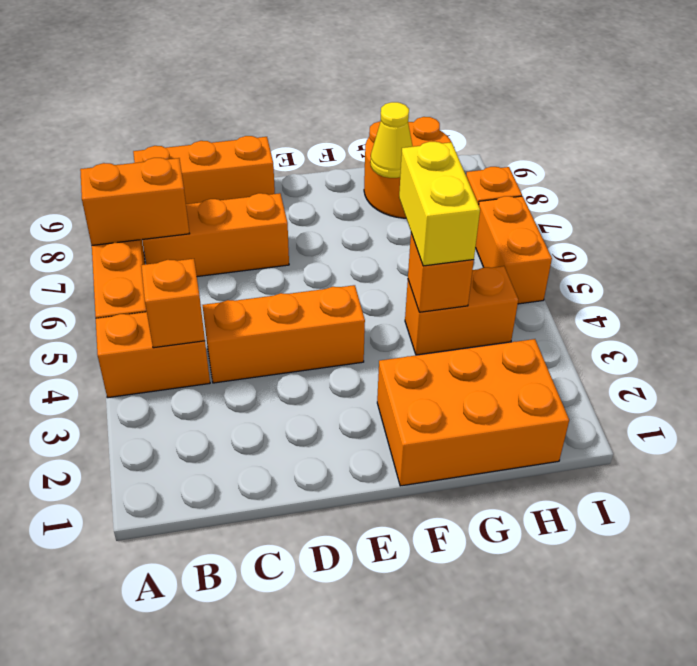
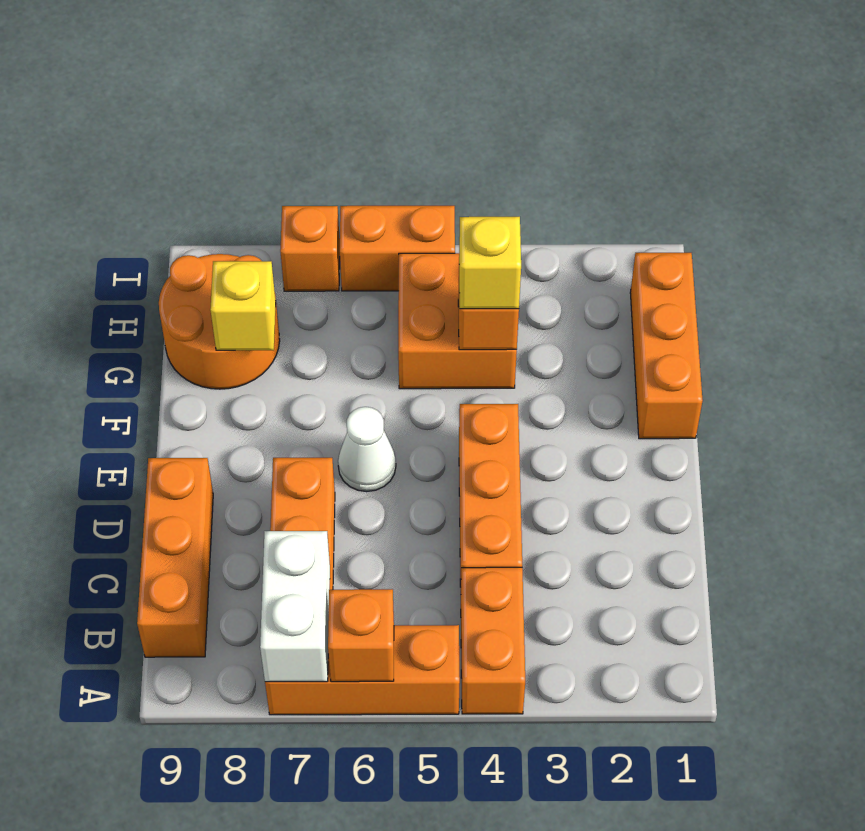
orange brick A7:B7 level 2 -> white brick A7:B7 level 2
orange brick B4 level 2 -> orange brick A6 level 2
none -> white cone E6 level 1
orange brick F1:H2 level 1 -> orange brick F1:H1 level 1
orange brick G4:H4 level 1 -> orange brick G4:H5 level 1
yellow brick G4:G5 level 3 -> yellow brick G4 level 3
yellow cone G8 level 2 -> yellow brick G8 level 2

